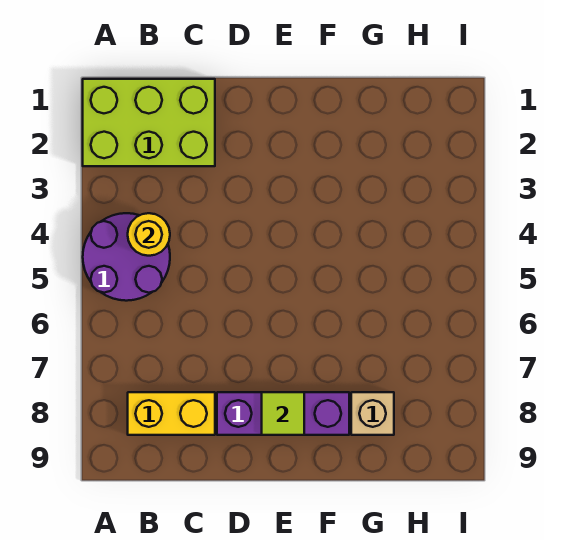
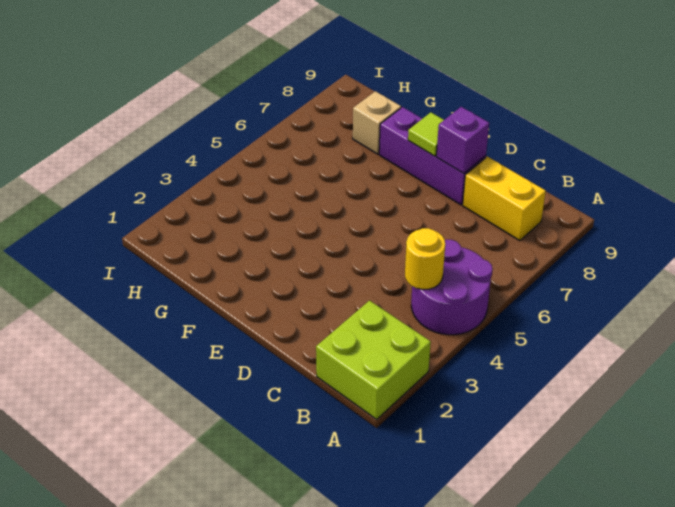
lime brick A1:C2 level 1 -> lime brick A1:B2 level 1
none -> purple brick D8 level 2

